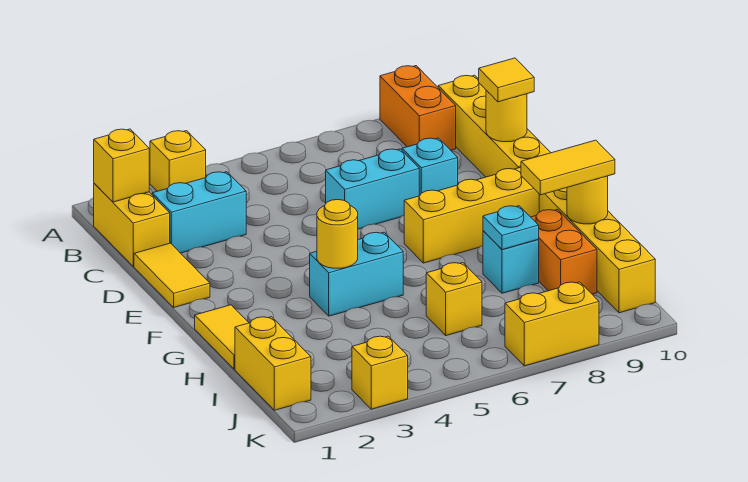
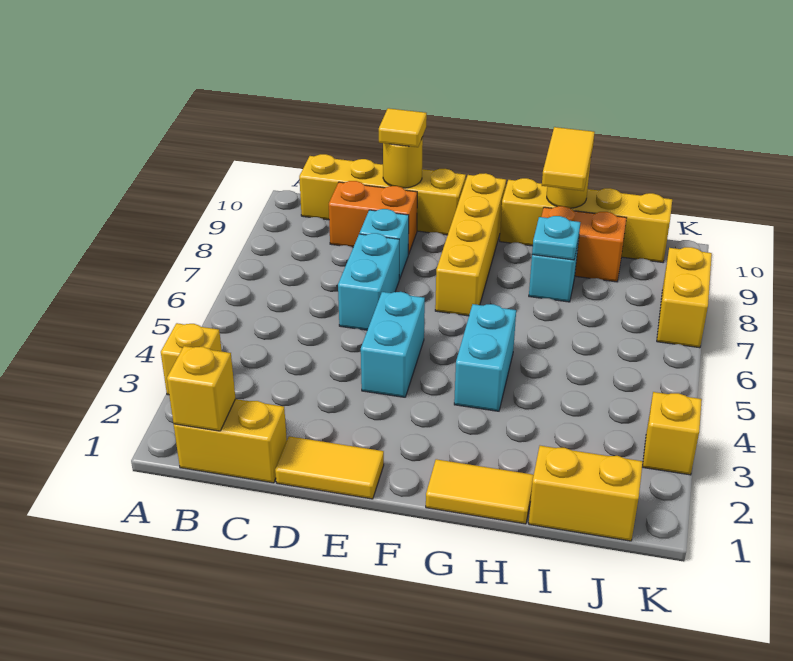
orange brick A9:B9 level 1 -> orange brick C9:D9 level 1
cyan brick C2:C3 level 1 -> cyan brick E4:E5 level 1
yellow round brick G4 level 2 -> none
yellow brick I6 level 1 -> none

